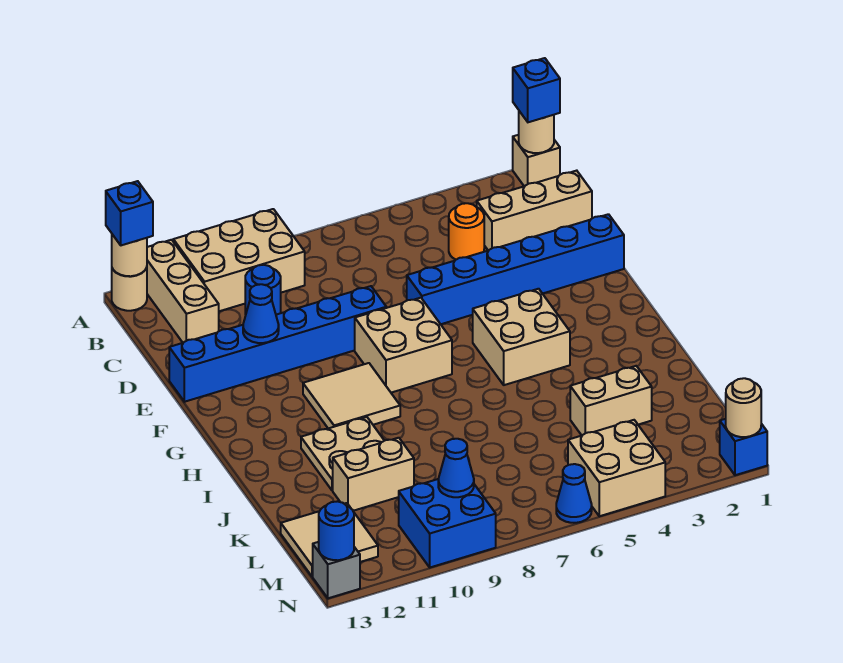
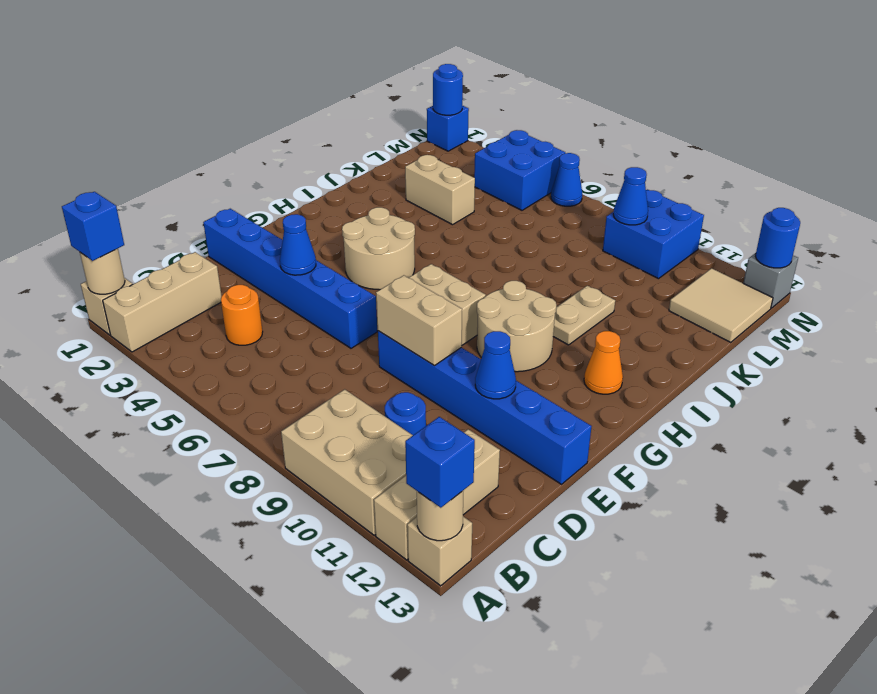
tan round brick A13 level 1 -> tan brick A13 level 1
tan brick C1:C3 level 1 -> tan brick A2:C2 level 1
none -> blue cone E4 level 2
tan brick G4:H5 level 1 -> tan round brick G4:H5 level 1
tan tile G9:H10 level 1 -> tan round brick G9:H10 level 1
none -> orange cone H12 level 1
tan plate I10:J11 level 1 -> tan plate I10:J10 level 1
tan brick K10:K11 level 1 -> tan brick E8:E9 level 2
tan brick M4:N5 level 1 -> blue brick M4:N5 level 1
tan round brick N1 level 2 -> blue round brick N1 level 2

